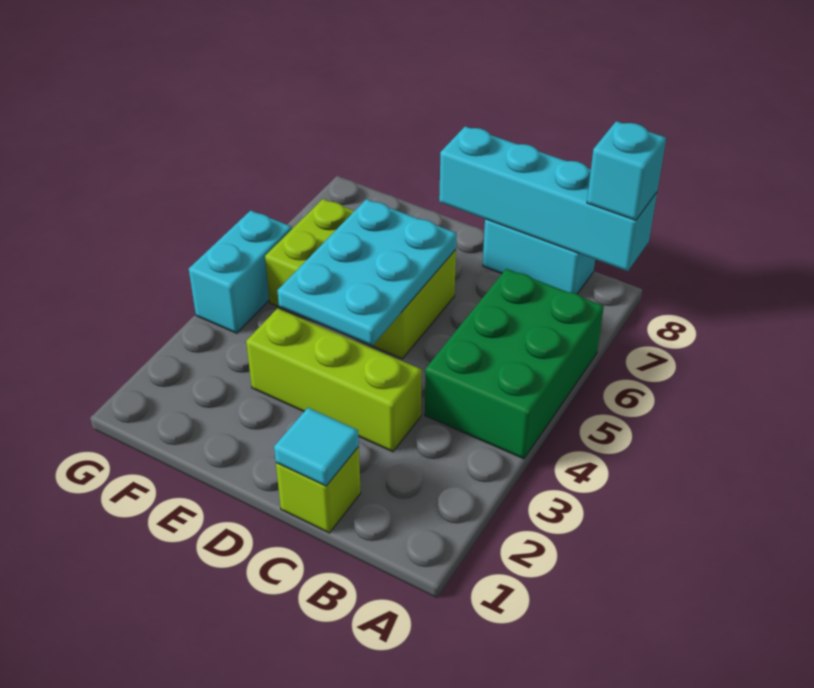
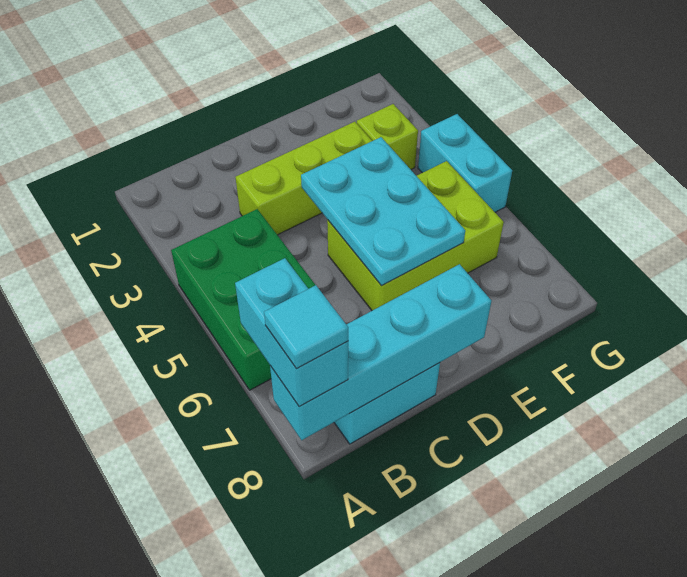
cyan brick A8 level 3 -> cyan brick A7:A8 level 3
lime brick C1 level 1 -> lime brick F3 level 1
cyan tile C1 level 2 -> cyan tile A8 level 4

